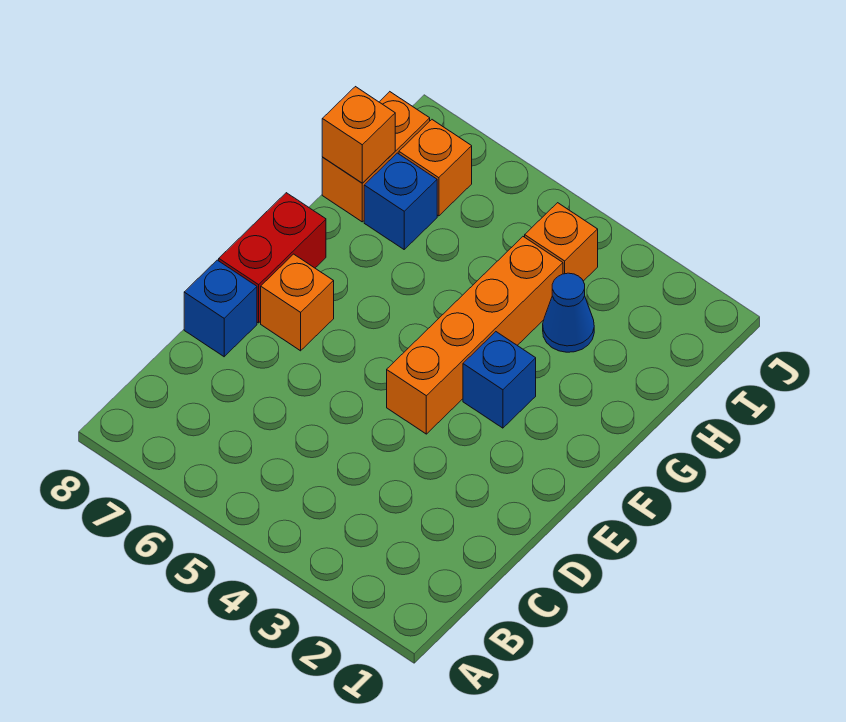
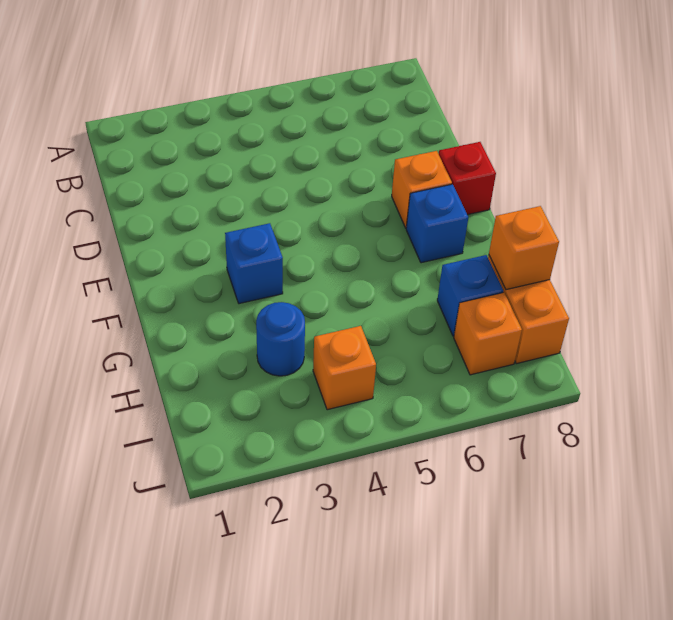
blue brick D8 level 1 -> blue brick F7 level 1
orange brick E4:H4 level 1 -> none
red brick E8:F8 level 1 -> red brick E8 level 1
blue cone H3 level 1 -> blue round brick H3 level 1

